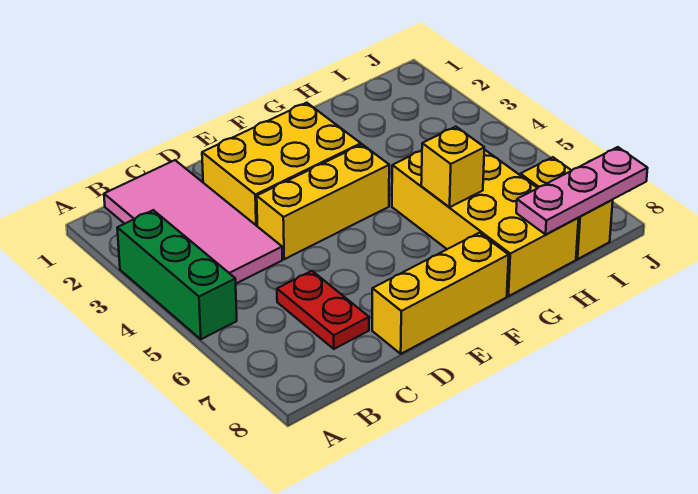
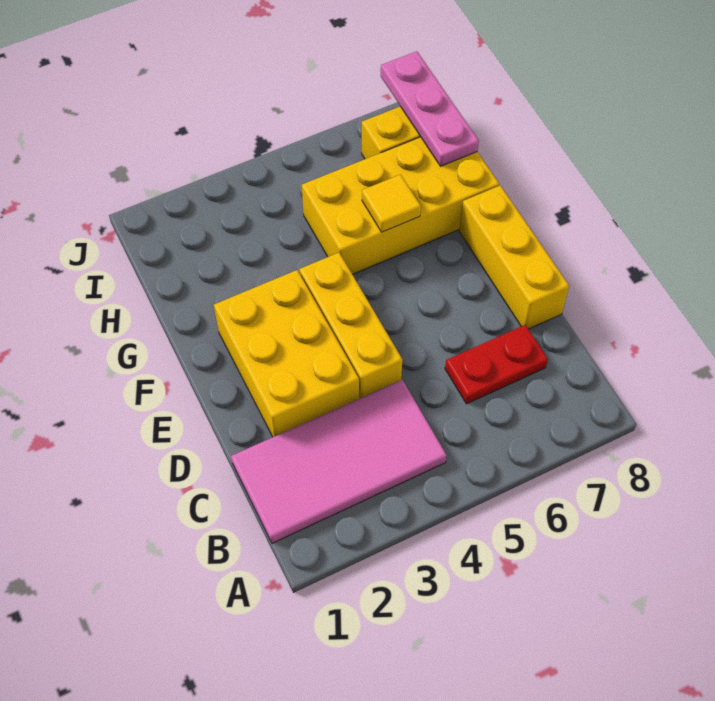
green brick A3:A5 level 1 -> none
yellow brick G6 level 2 -> yellow tile G6 level 2

